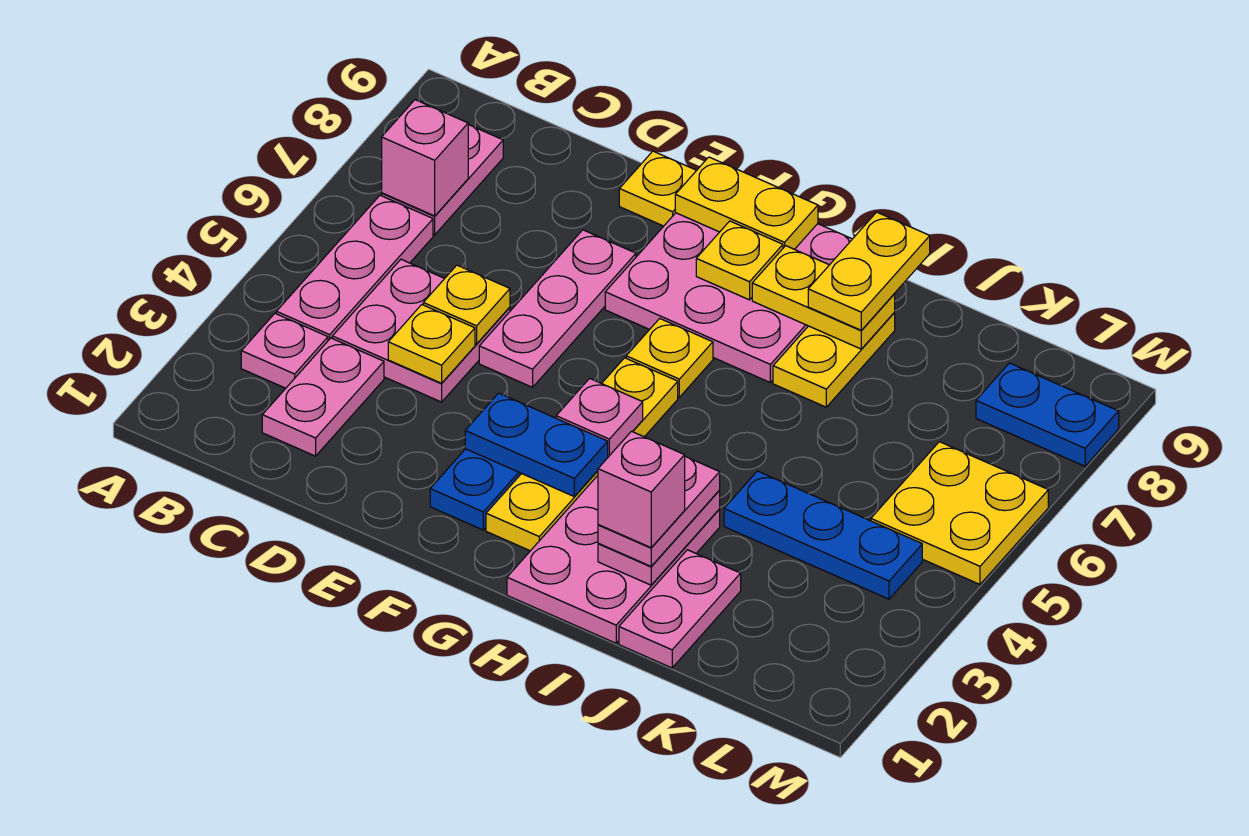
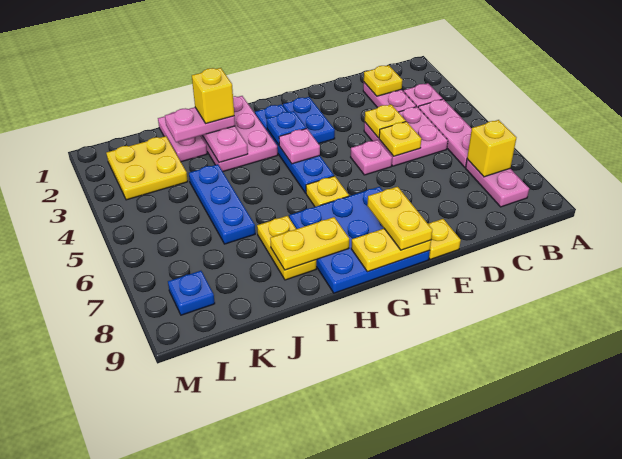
pink brick B7 level 2 -> yellow brick B7 level 2
pink plate E5:E7 level 1 -> pink plate E5 level 1
blue plate F3:G3 level 2 -> blue plate G3 level 2
pink plate F7:H9 level 1 -> blue plate F7:H9 level 1
yellow plate G2:G5 level 1 -> blue plate G2:G5 level 1
yellow plate G8 level 2 -> yellow plate C2 level 2
pink plate I2:I3 level 3 -> pink plate I2:J2 level 3
pink brick I2 level 4 -> yellow brick I2 level 4
yellow plate I8:I9 level 3 -> yellow plate F8:F9 level 3
blue plate J4:L4 level 1 -> blue plate J4:J6 level 1
yellow plate L5:M6 level 1 -> yellow plate K2:L3 level 1
blue plate L8:M8 level 1 -> blue plate L8 level 1

